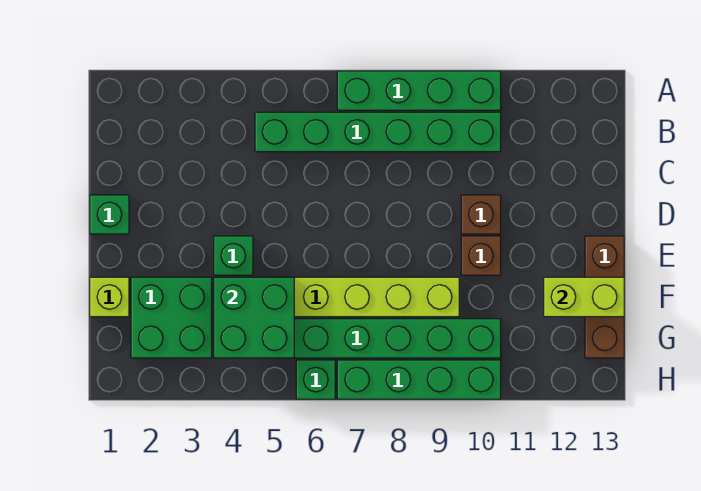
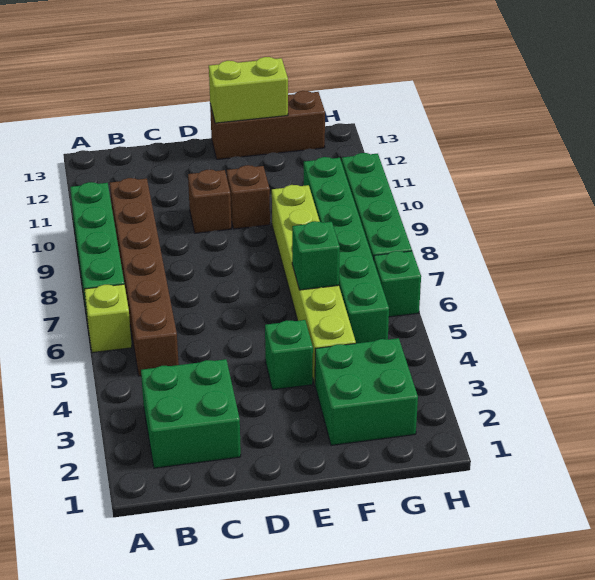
green brick B5:B10 level 1 -> brown brick B5:B10 level 1
green brick D1 level 1 -> green brick F6 level 2
lime brick F1 level 1 -> lime brick A6 level 1
green brick F4:G5 level 2 -> green brick B2:C3 level 1
lime brick F12:F13 level 2 -> lime brick E13:F13 level 2

